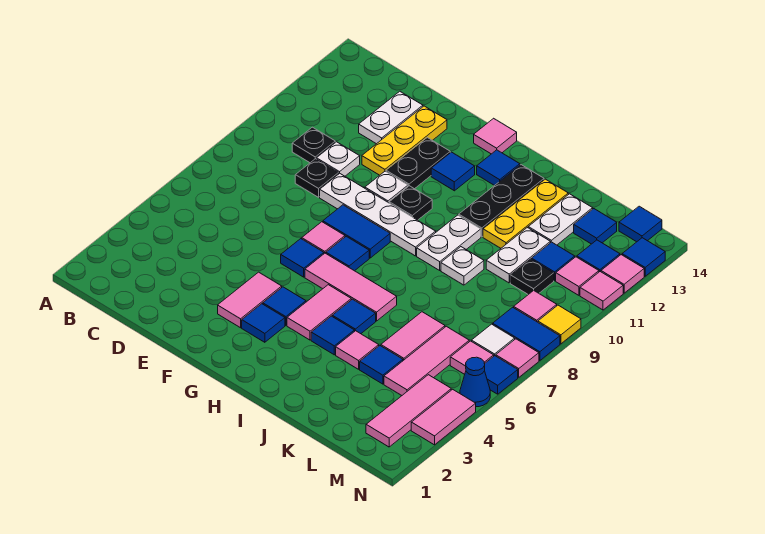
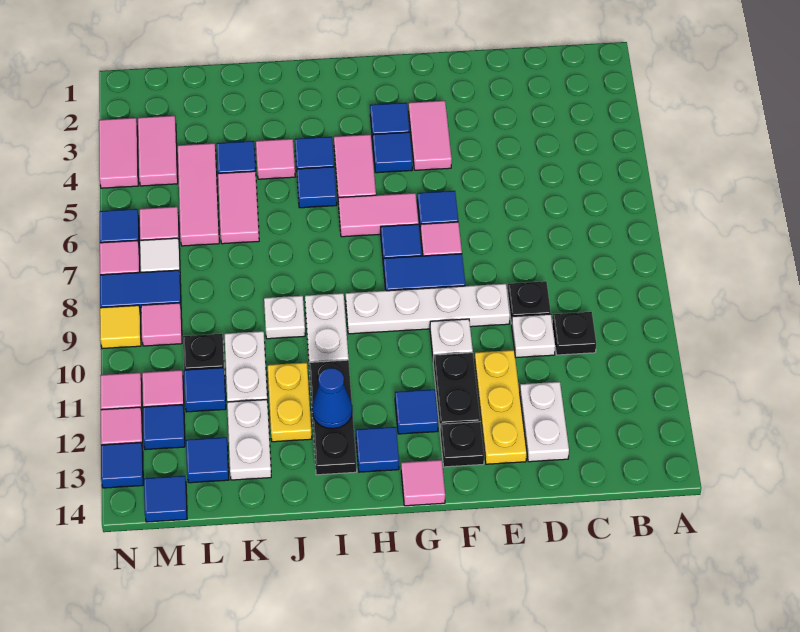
pink tile G6:I6 level 1 -> pink tile G6:H6 level 1
black plate G10 level 1 -> black plate F13 level 1
yellow plate J11:J13 level 1 -> yellow plate J11:J12 level 1
pink tile M2:M4 level 1 -> pink tile M3:M4 level 1
blue cone N5 level 1 -> blue cone I12 level 2

